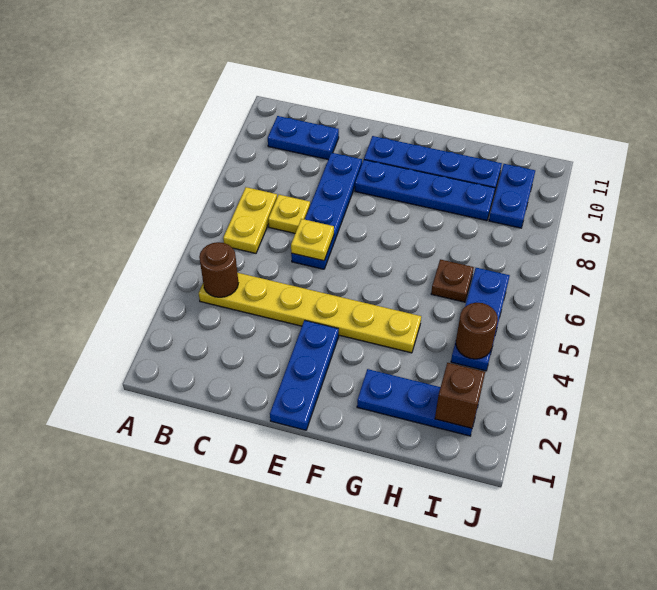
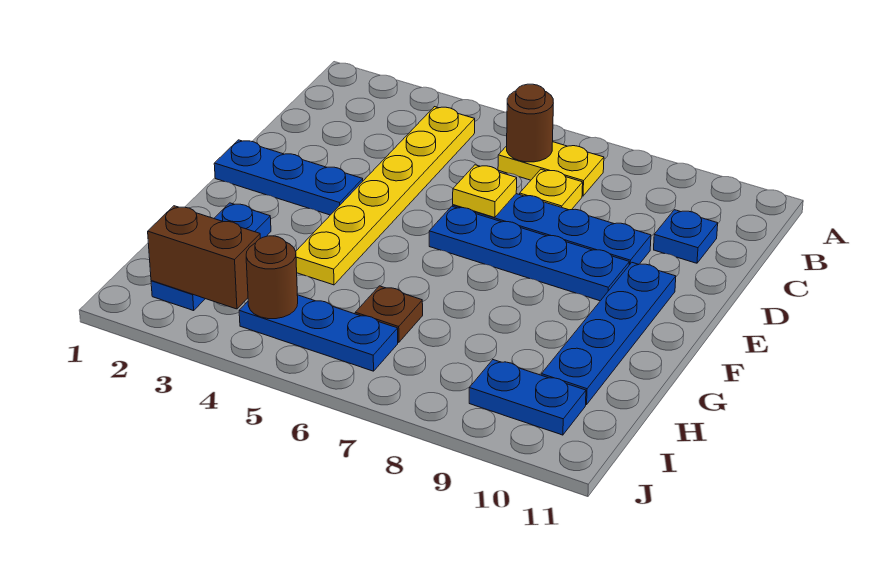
brown round brick B4 level 2 -> brown round brick B6 level 2
blue plate B10:C10 level 1 -> blue plate C10 level 1
blue plate E9:H9 level 1 -> blue plate E6:E9 level 1
brown brick I2 level 2 -> brown brick I2:I3 level 2

